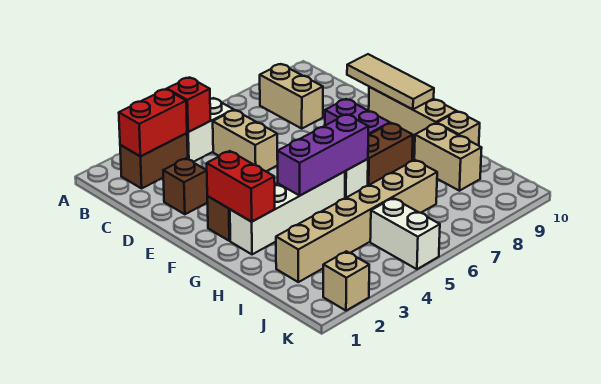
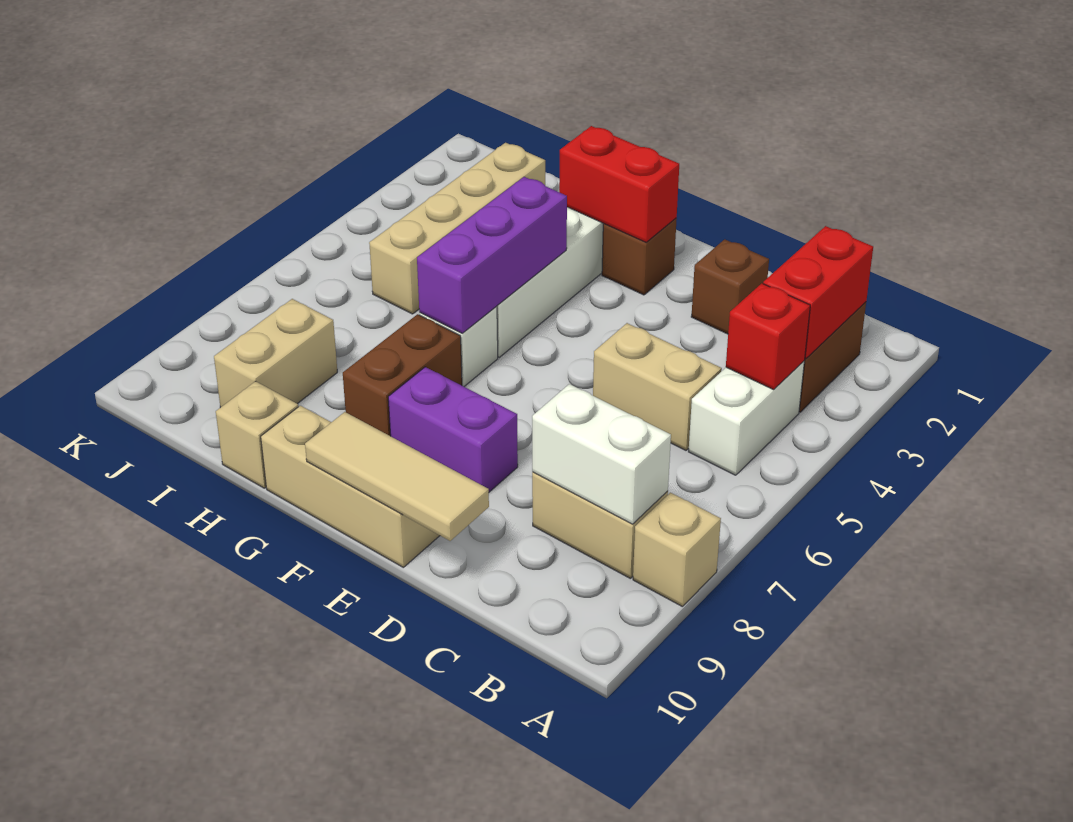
tan brick H9:I9 level 1 -> tan brick I8:I9 level 1
tan brick I2:I7 level 1 -> tan brick I2:I5 level 1
white brick J5:K5 level 1 -> white brick B8:C8 level 2
tan brick K2 level 1 -> tan brick A8 level 1

